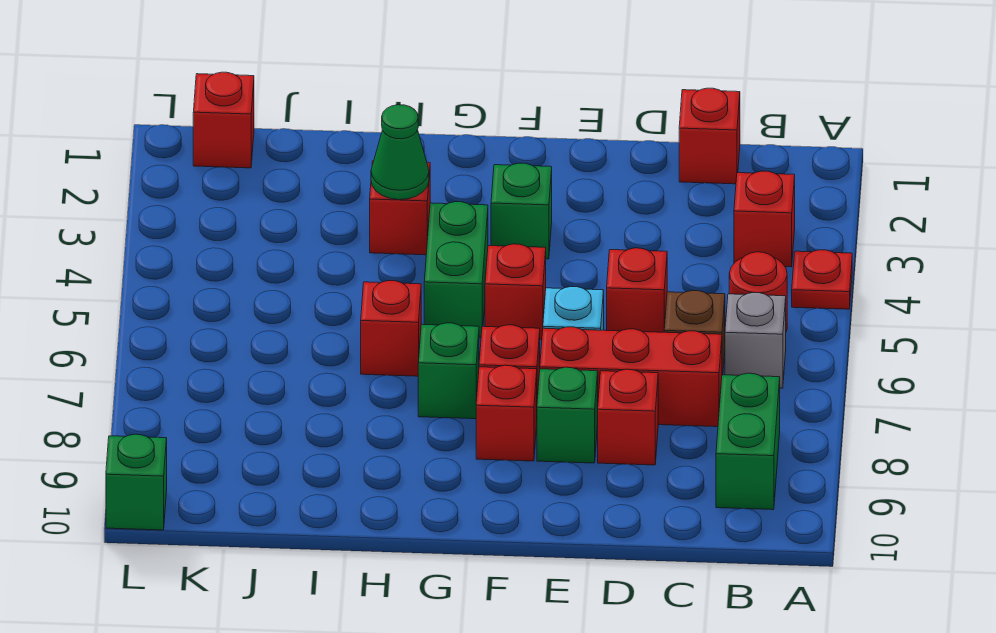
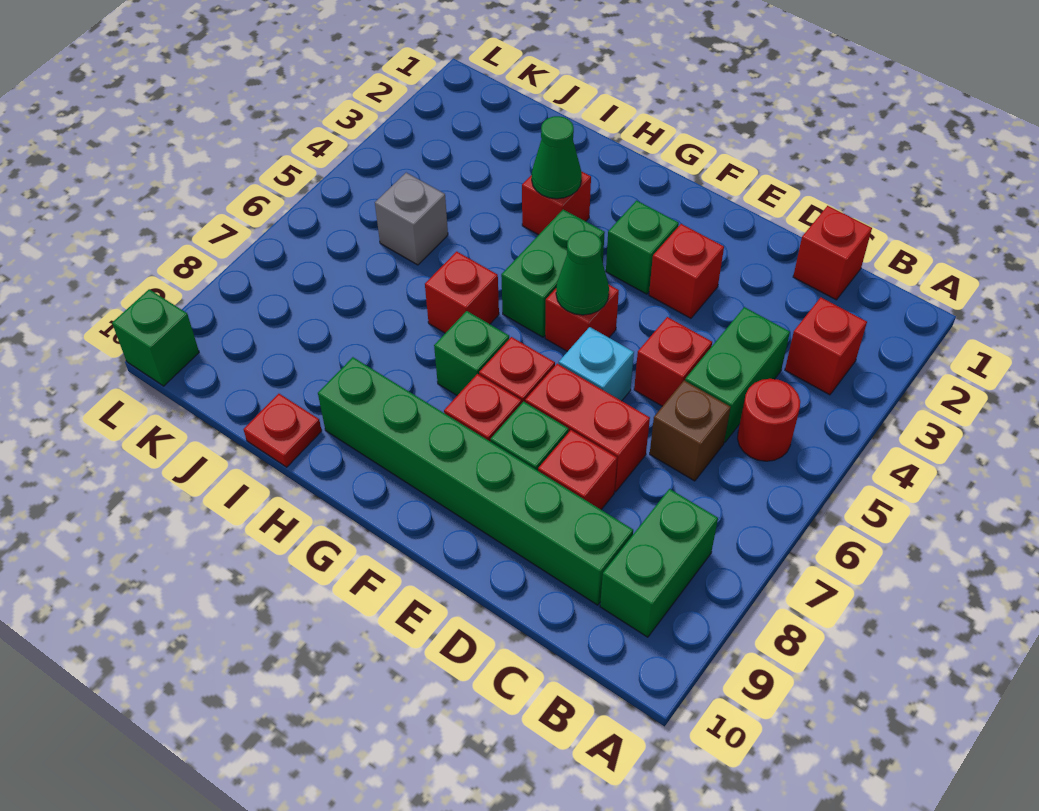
red plate A4 level 1 -> red plate I10 level 1
grey brick B6 level 1 -> grey brick J5 level 1
none -> green brick C4:C5 level 1
red brick C7:E7 level 1 -> red brick D7:E7 level 1
none -> green brick C9:H9 level 1
none -> green cone F5 level 2
red brick K1 level 1 -> red brick E3 level 1

